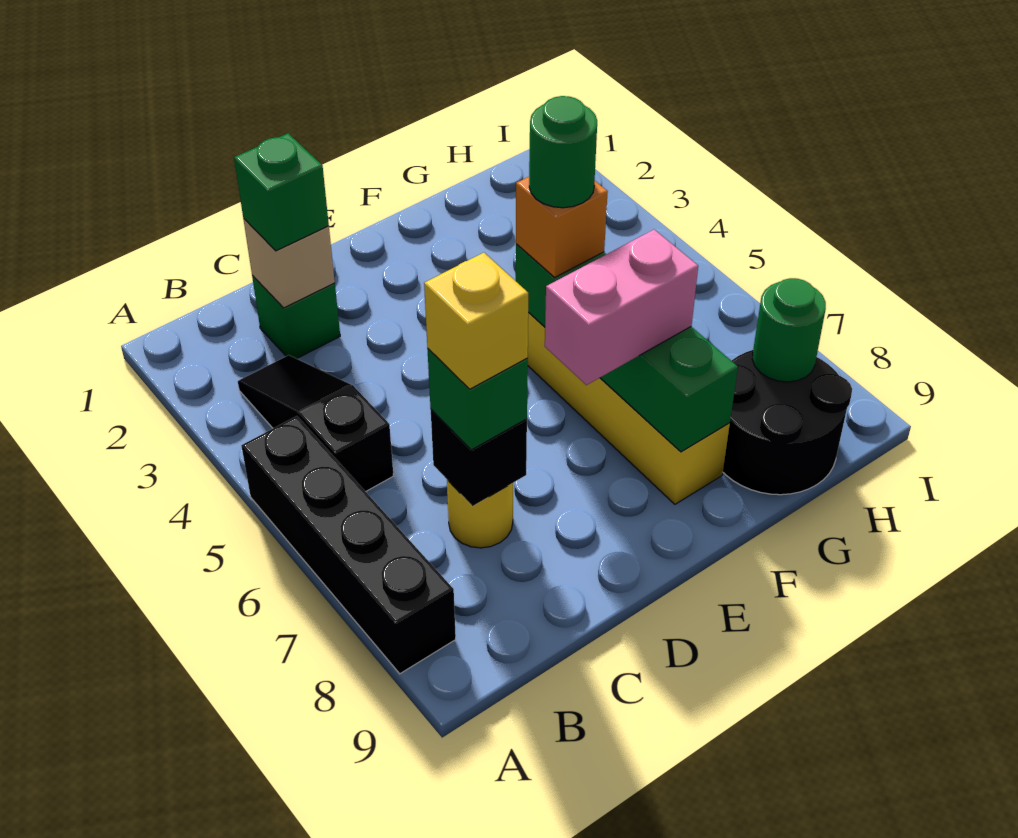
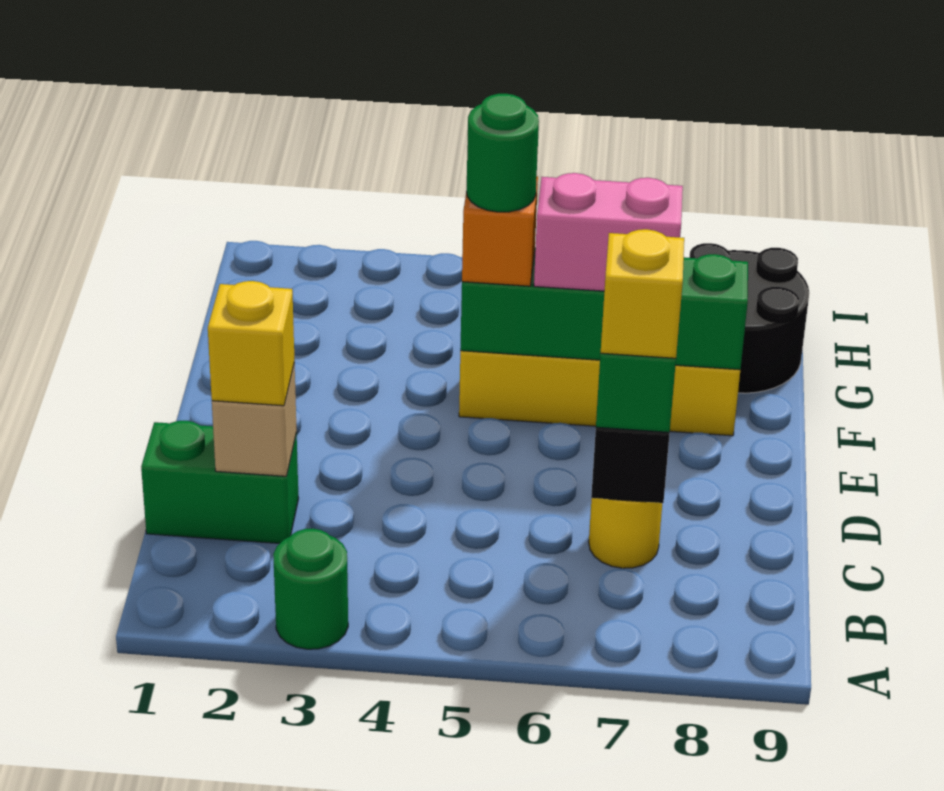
black brick A5:A8 level 1 -> none
black slope B3:B5 level 1 top 5 -> none
green brick C2 level 1 -> green brick C1:C2 level 1
green brick C2 level 3 -> yellow brick C2 level 3
pink brick E7:F7 level 3 -> pink brick F6:F7 level 3
green round brick H8 level 2 -> green round brick A3 level 1

